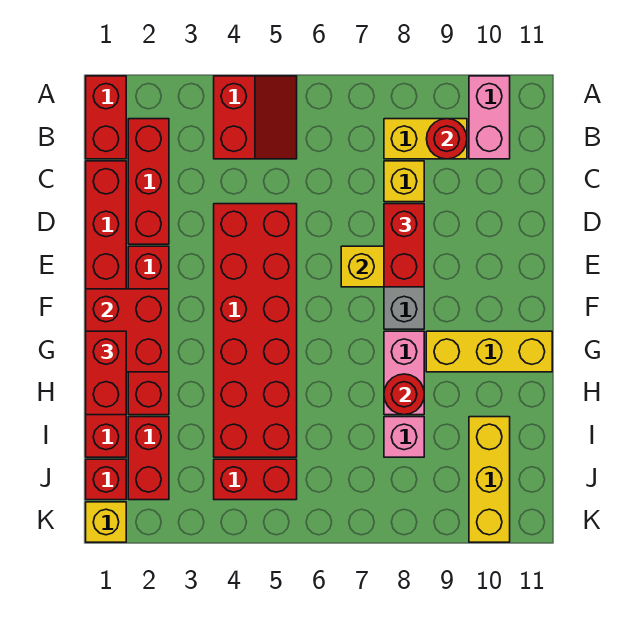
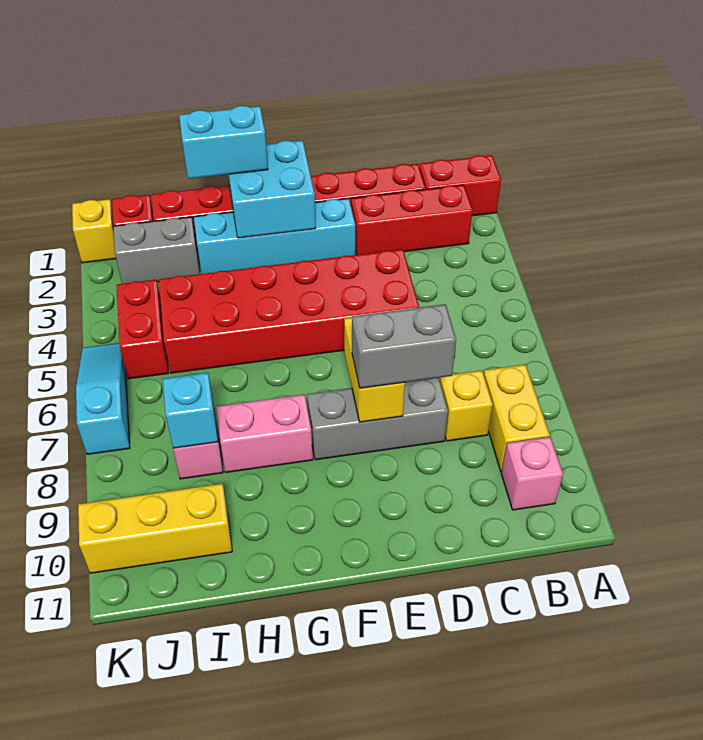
red slope A4:B5 level 1 top 4 -> none
pink brick A10:B10 level 1 -> pink brick B10 level 1
red round brick B9 level 2 -> none
red brick D8:E8 level 3 -> grey brick D8:E8 level 3
red brick E2:H2 level 1 -> cyan brick E2:H2 level 1
red brick F1:G2 level 2 -> cyan brick F1:G2 level 2
red brick G1:H1 level 3 -> cyan brick G1:H1 level 3
yellow brick G9:G11 level 1 -> none
red round brick H8 level 2 -> none
red brick I2:J2 level 1 -> grey brick I2:J2 level 1
none -> cyan brick I8 level 2
none -> cyan slope K5:K7 level 1 top 7

